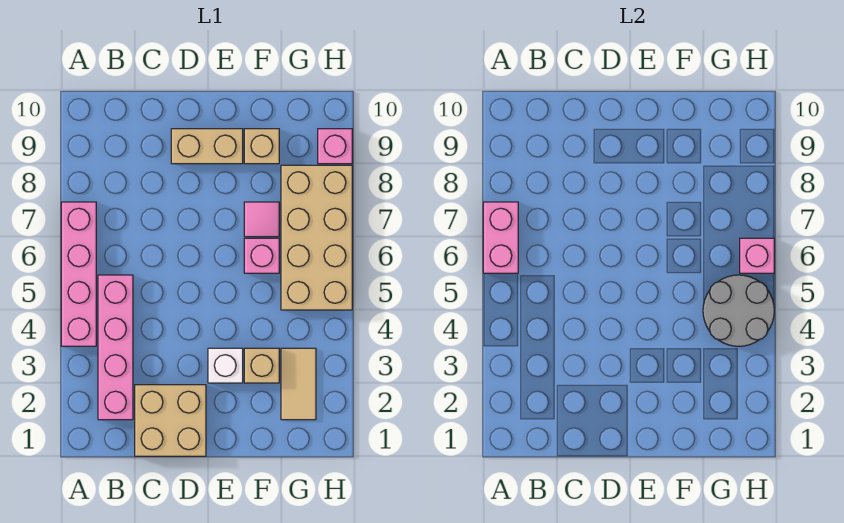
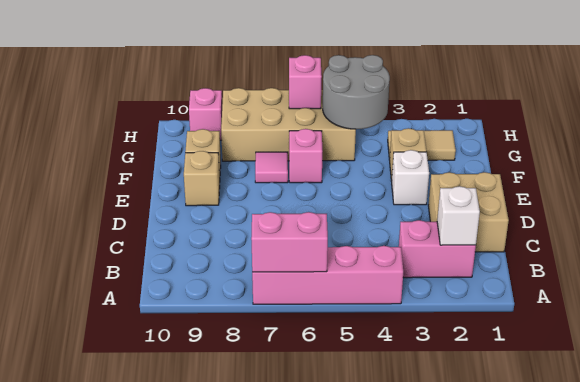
pink brick B2:B5 level 1 -> pink brick B2:B3 level 1
none -> white brick B2 level 2
tan brick D9:E9 level 1 -> tan brick E9 level 1

